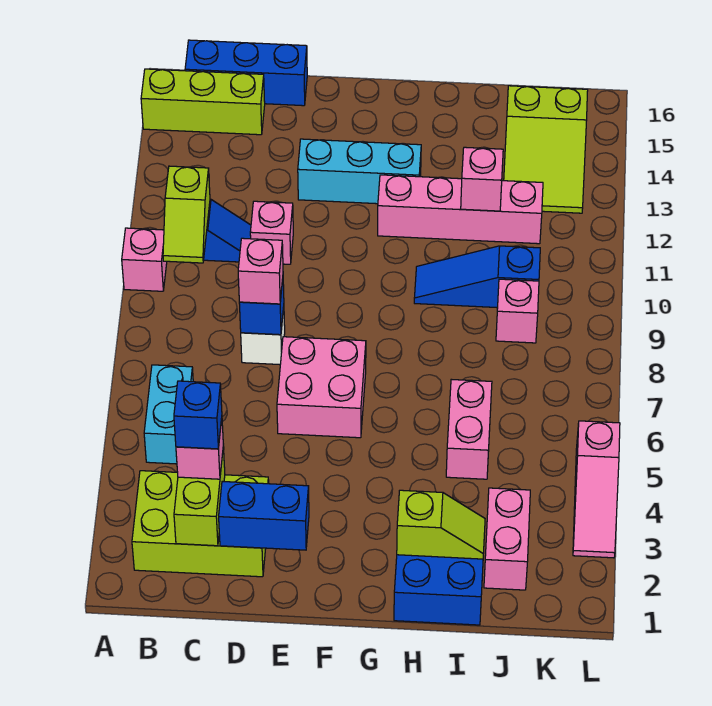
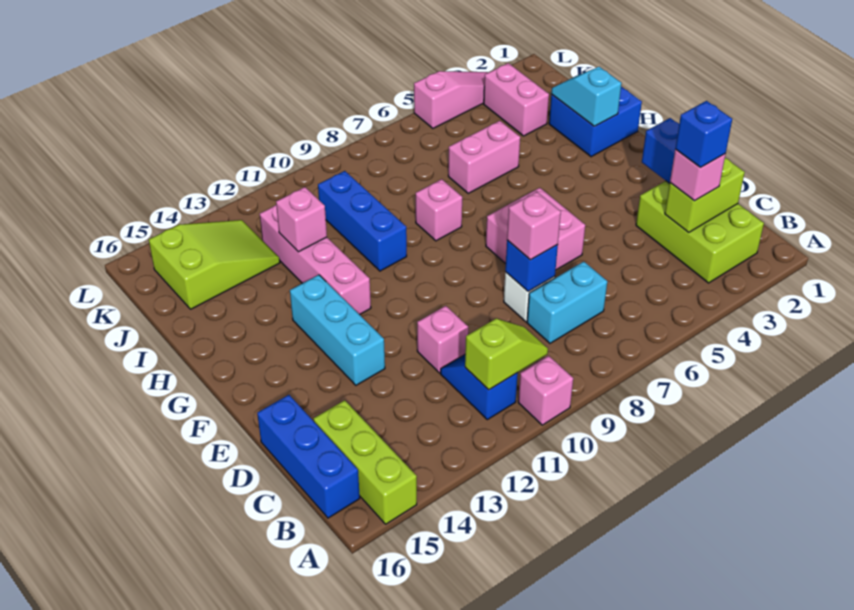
cyan brick B5:B6 level 1 -> cyan brick C7:C8 level 1
lime slope H2:I2 level 2 top H -> cyan slope H2:I2 level 2 top H
blue slope H10:J10 level 1 top J -> blue brick H10:J10 level 1
pink brick J2:J3 level 1 -> pink brick J3:K3 level 1
pink brick J9 level 1 -> pink brick H8 level 1

